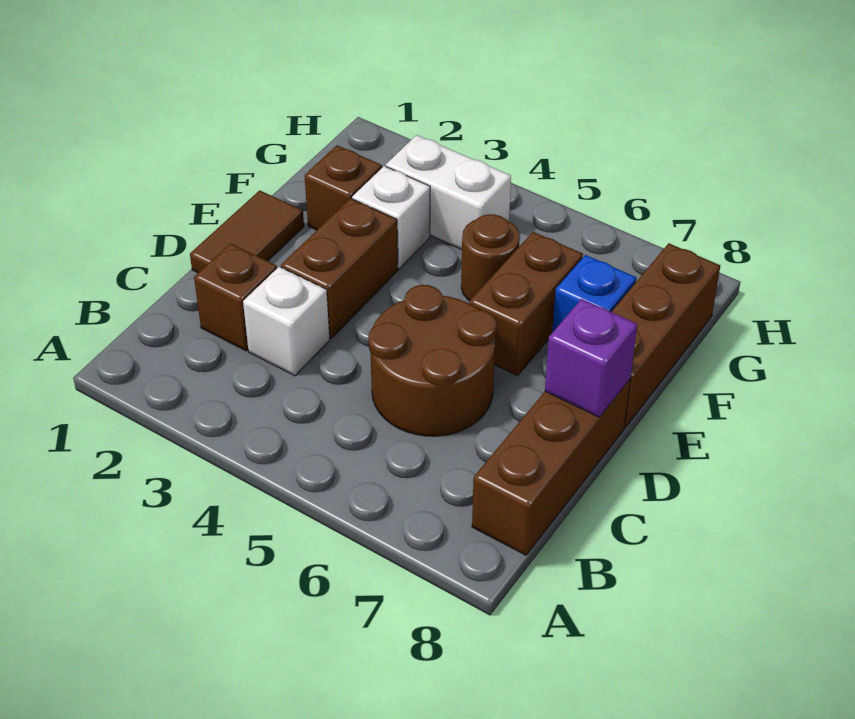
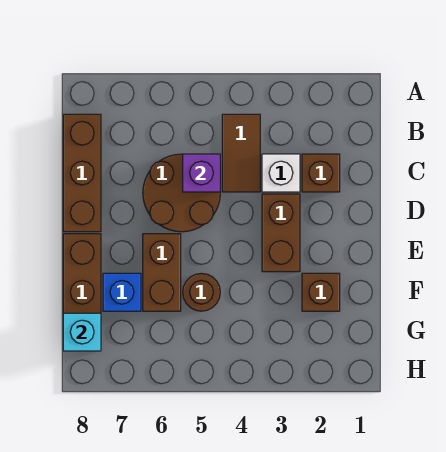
brown tile D1:E1 level 1 -> brown tile B4:C4 level 1
purple brick D8 level 2 -> purple brick C5 level 2
white brick F3 level 1 -> none
white brick G3:G4 level 1 -> none
none -> cyan brick G8 level 2

